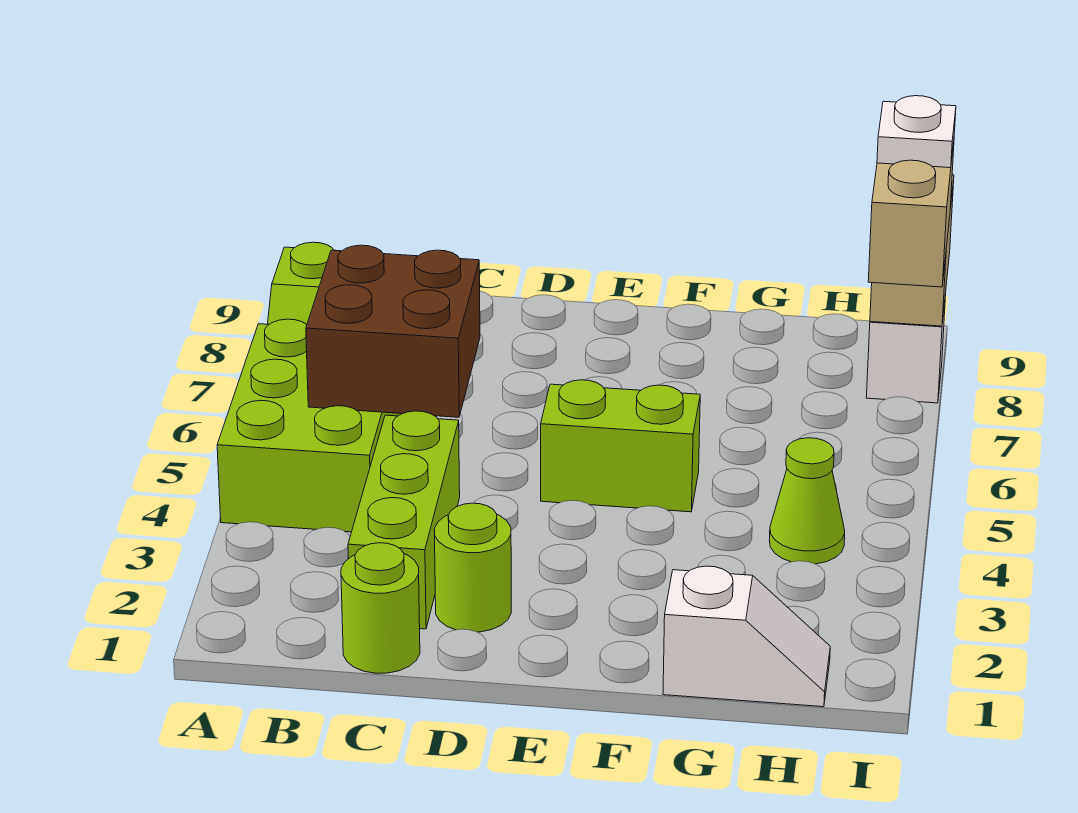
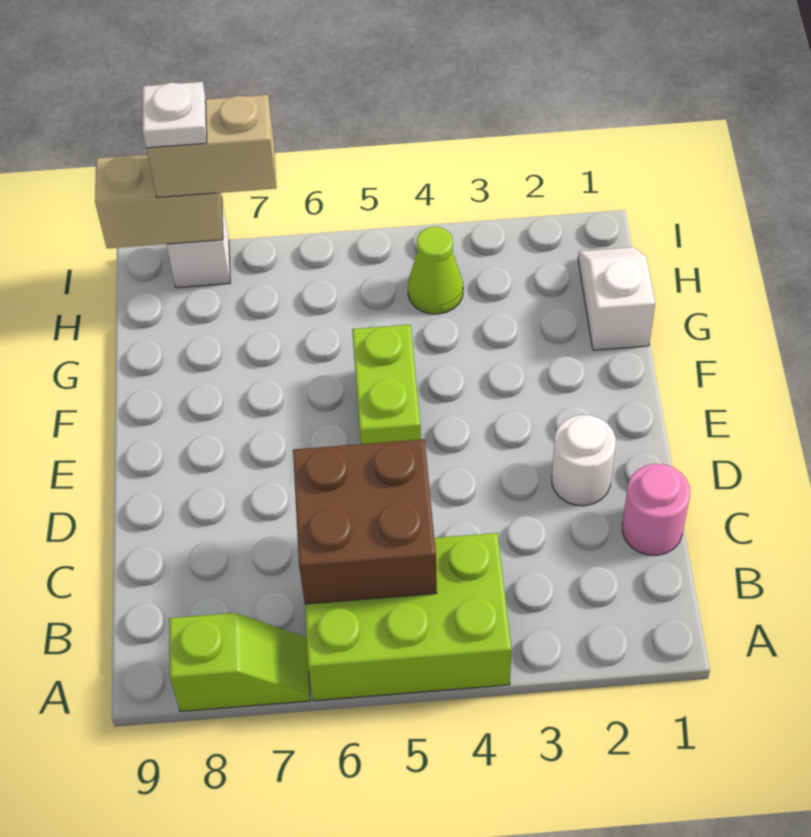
lime round brick C1 level 1 -> pink round brick C1 level 1
lime brick C2:C4 level 1 -> none
lime round brick D2 level 1 -> white round brick D2 level 1

